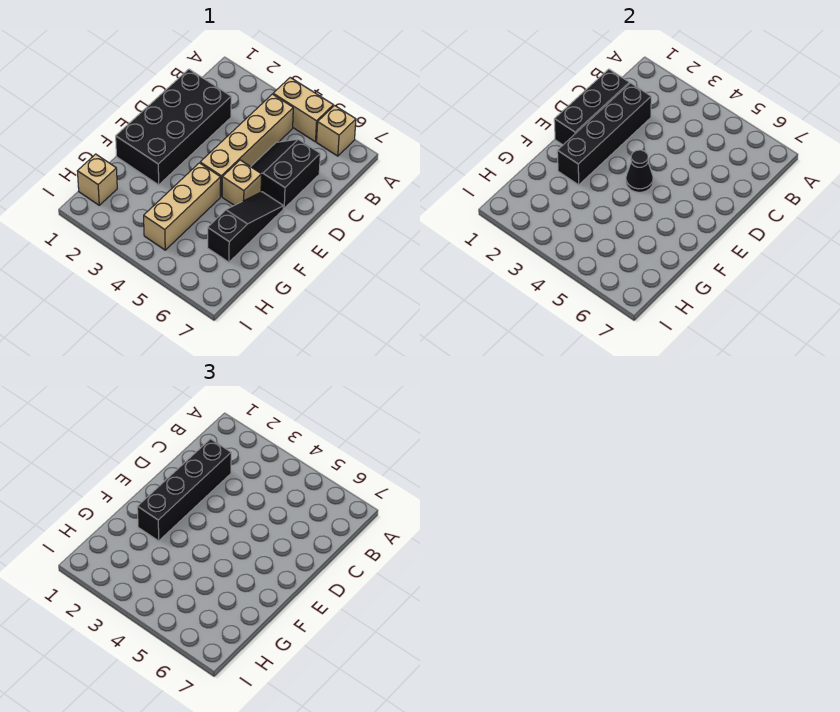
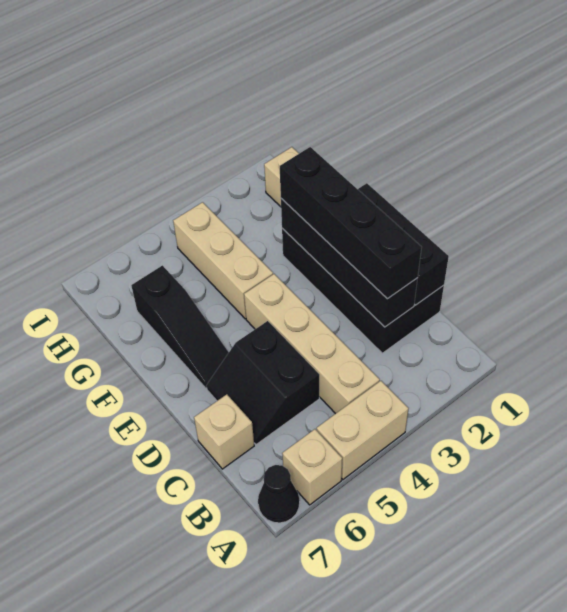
black slope C5:D6 level 1 top 6 -> black slope C5:D6 level 1 top 5
black cone E4 level 2 -> black cone A7 level 1
tan brick E5 level 1 -> tan brick C7 level 1

